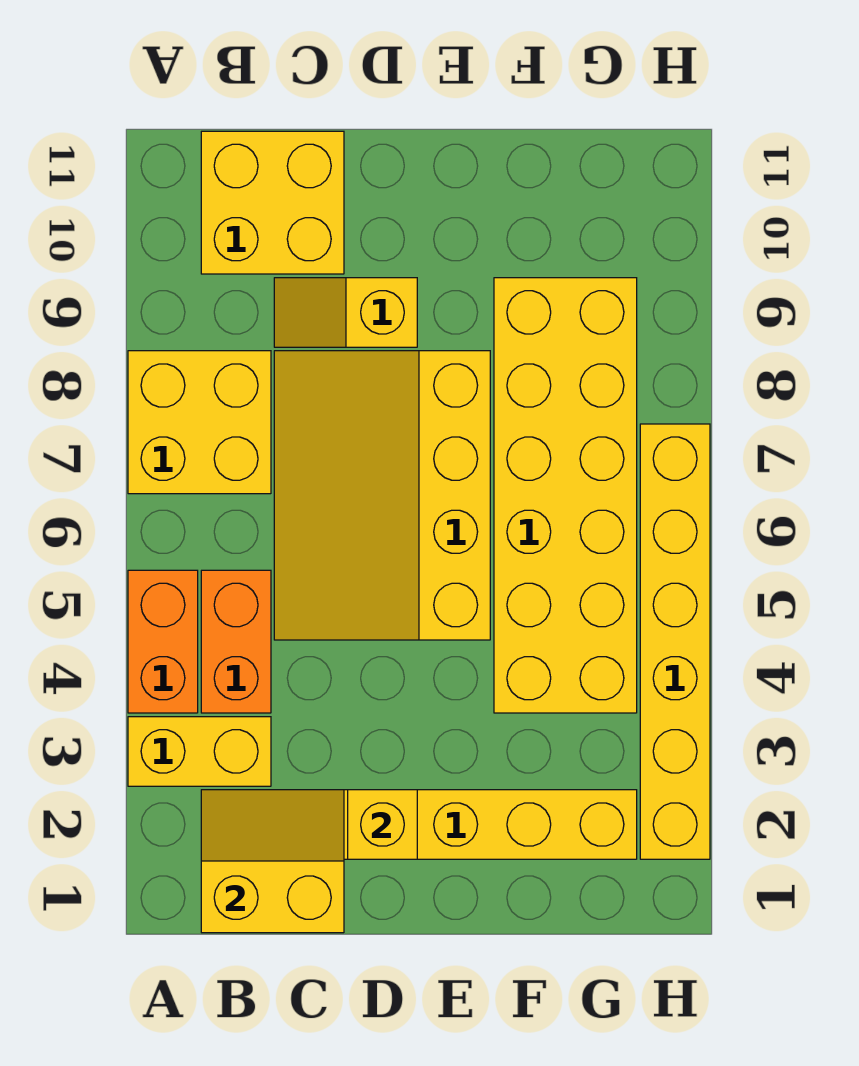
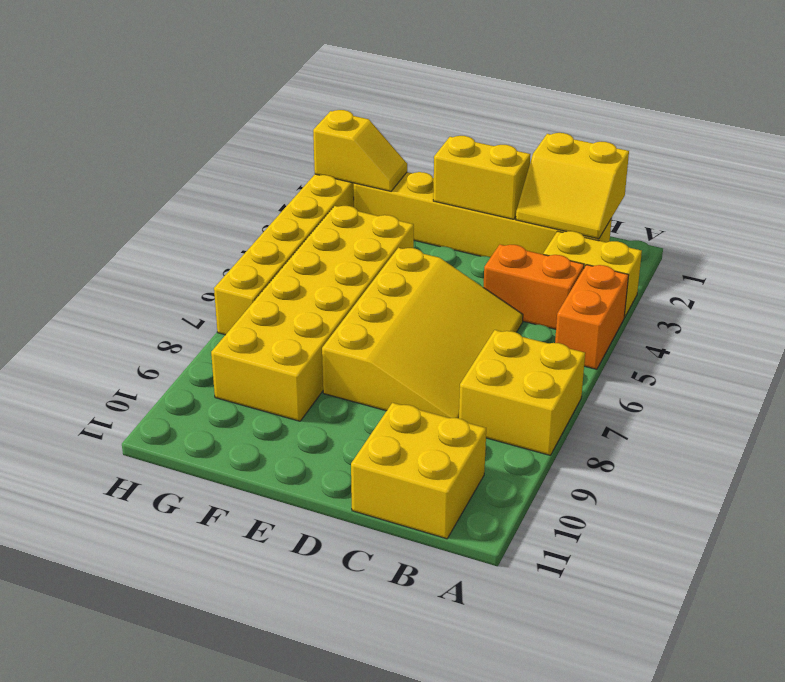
orange brick B4:B5 level 1 -> orange brick B4:C4 level 1
yellow slope C9:D9 level 1 top D -> yellow slope G2:H2 level 2 top H
yellow brick D2 level 2 -> yellow brick D2:E2 level 2

